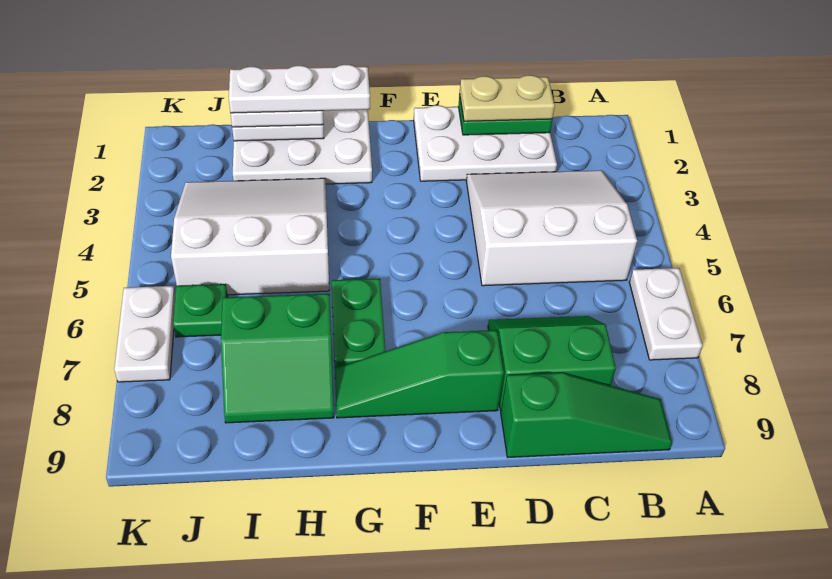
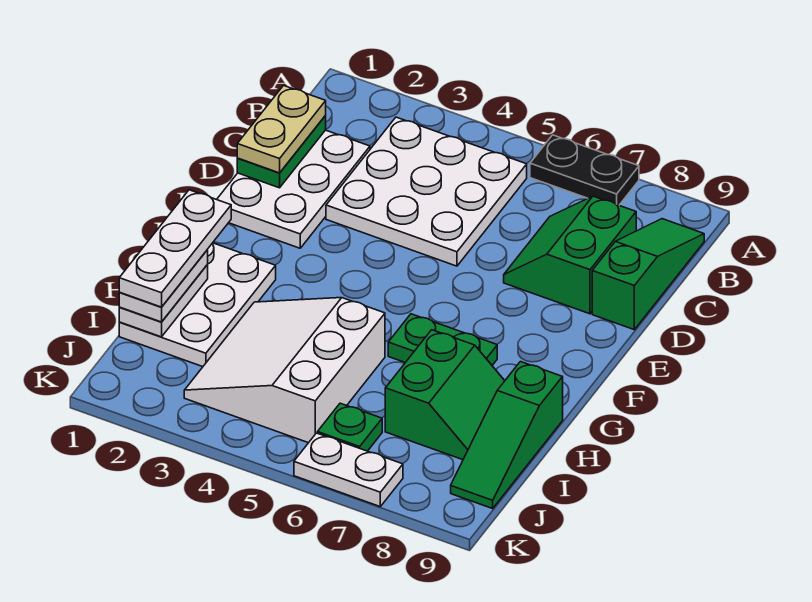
white plate A6:A7 level 1 -> black plate A6:A7 level 1
white slope B3:D5 level 1 top 5 -> white plate B3:D5 level 1
green slope E8:G8 level 1 top E -> green slope H9:J9 level 1 top H

